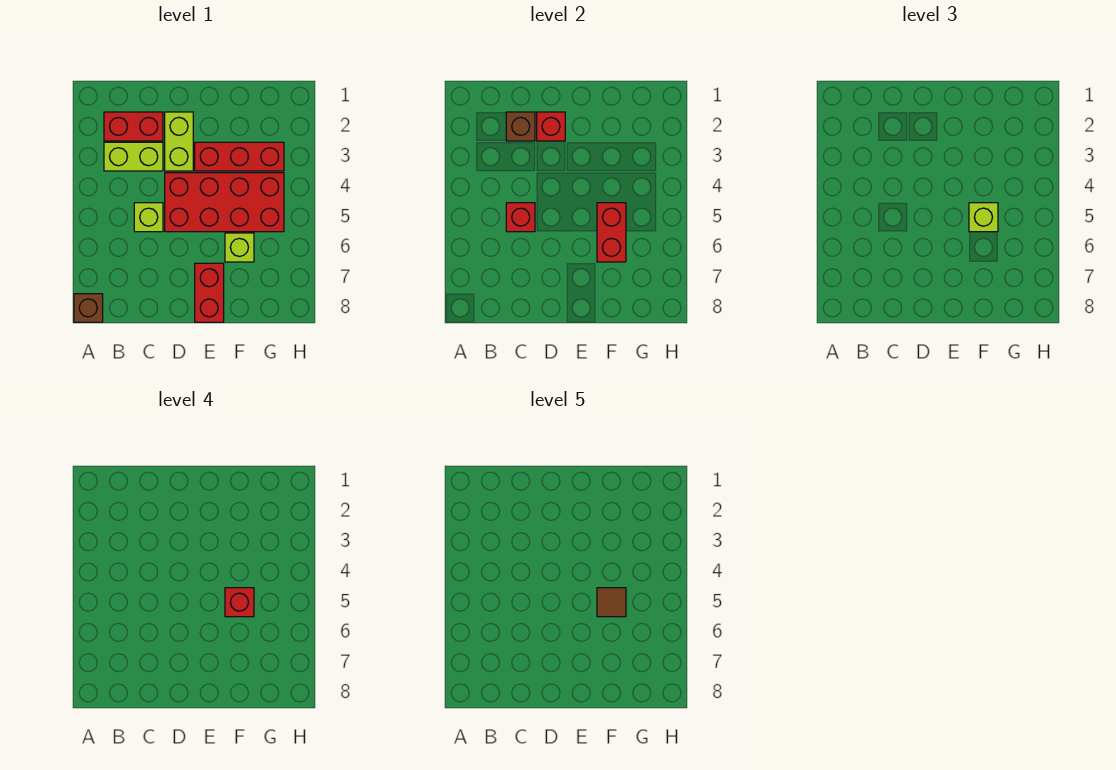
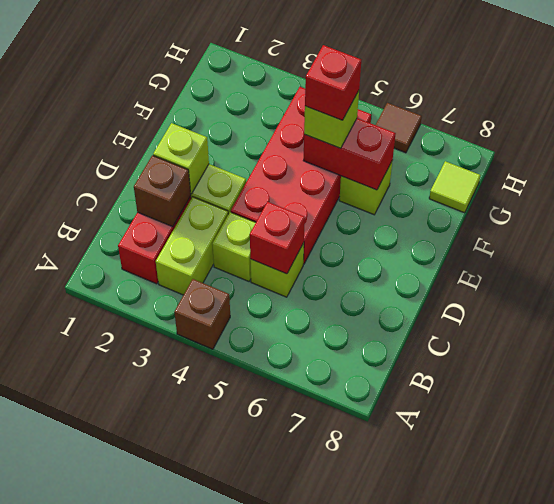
brown brick A8 level 1 -> brown brick A4 level 1
none -> lime brick C4 level 1
red brick D2 level 2 -> lime brick D2 level 2
red brick E3:G3 level 1 -> none
red brick E7:E8 level 1 -> none
brown tile F5 level 5 -> brown tile H6 level 1
none -> lime tile G8 level 1

